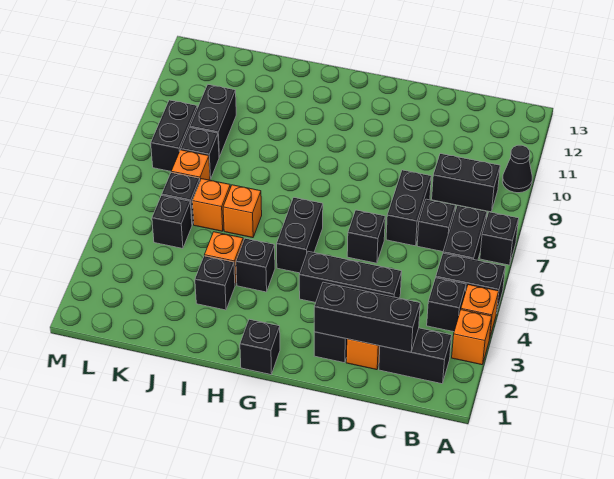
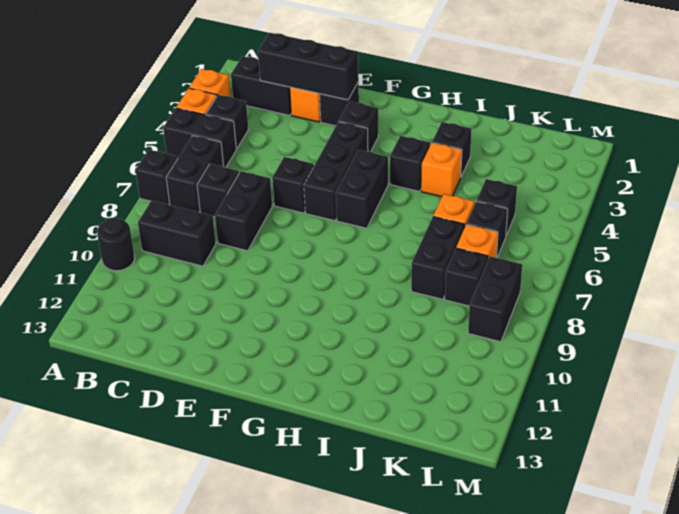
black cone A10 level 1 -> black round brick A10 level 1
black brick D4:F4 level 1 -> black brick F4:F6 level 1
black brick G1 level 1 -> black brick F3 level 1
orange brick I6 level 1 -> none
black brick K9:K10 level 1 -> black brick J7:J8 level 1

